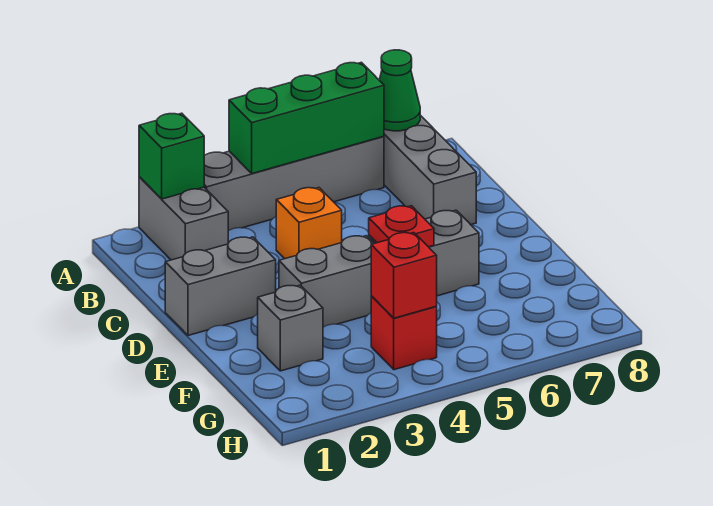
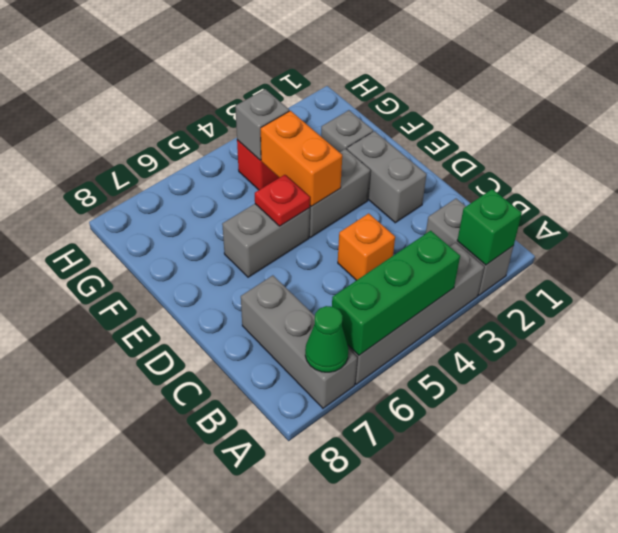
grey brick D1:D2 level 1 -> grey brick D2:E2 level 1
none -> orange brick E4:F4 level 2
red brick G4 level 2 -> grey brick G4 level 2

